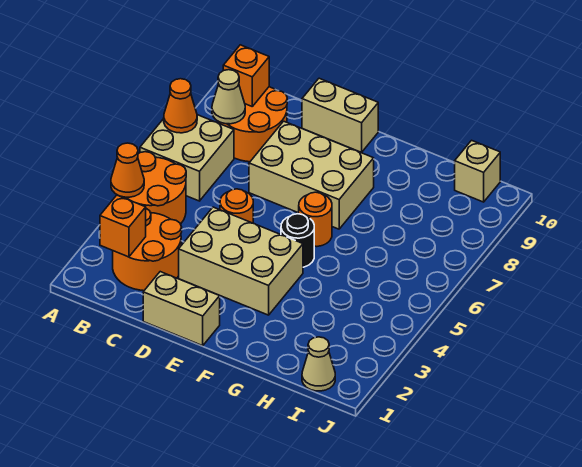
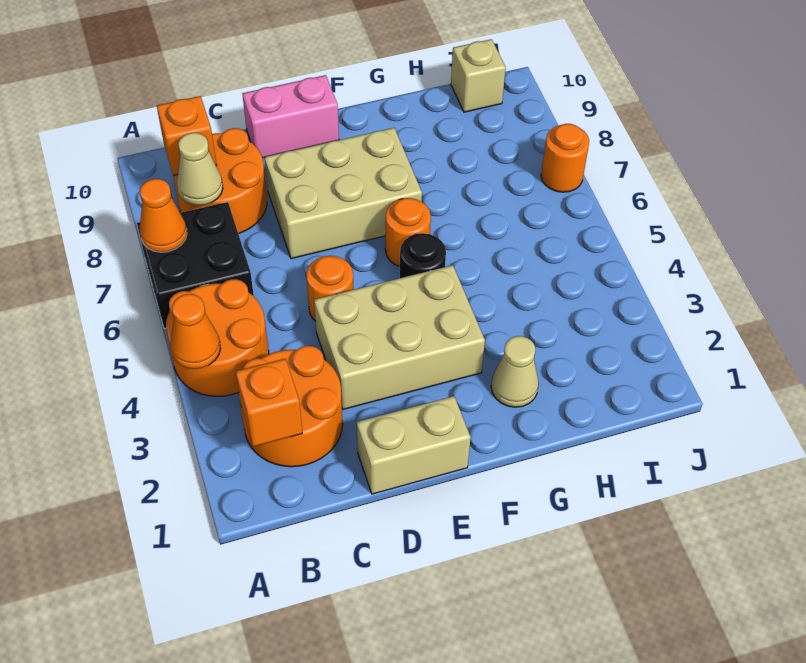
tan brick A6:B7 level 1 -> black brick A6:B7 level 1
tan brick D10:E10 level 1 -> pink brick D10:E10 level 1
tan cone I1 level 1 -> tan cone G2 level 1
none -> orange round brick J7 level 1

